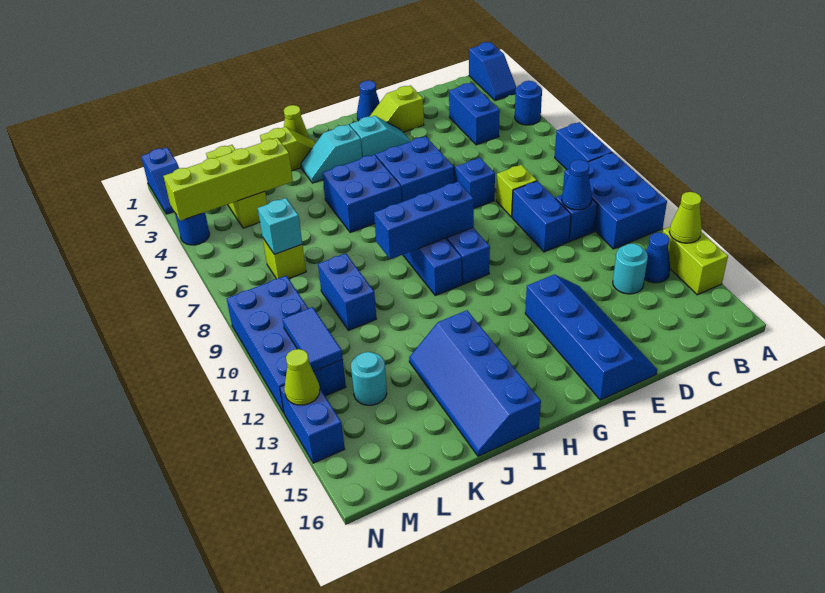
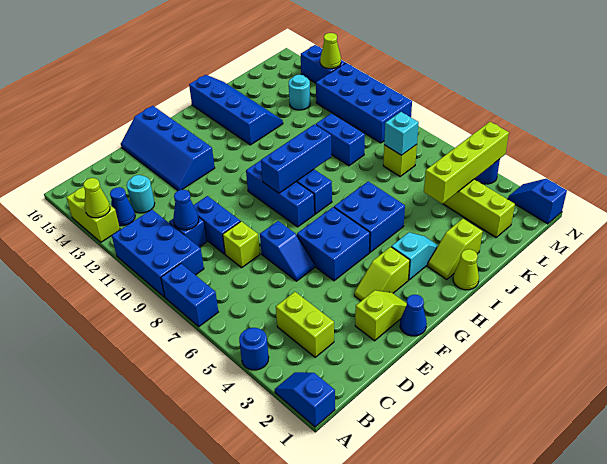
blue brick C3:C4 level 1 -> lime brick C3:C4 level 1
cyan slope F3:G3 level 1 top G -> lime slope F3:G3 level 1 top G
blue tile M11:M12 level 2 -> none

